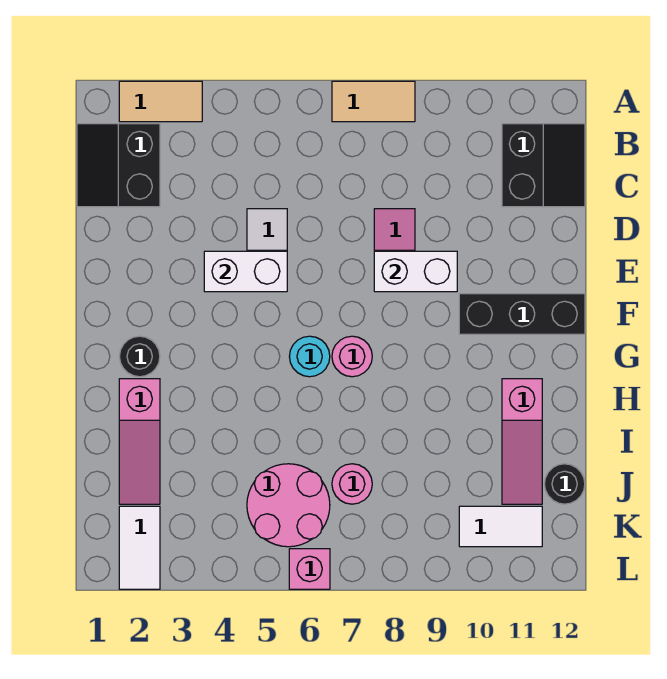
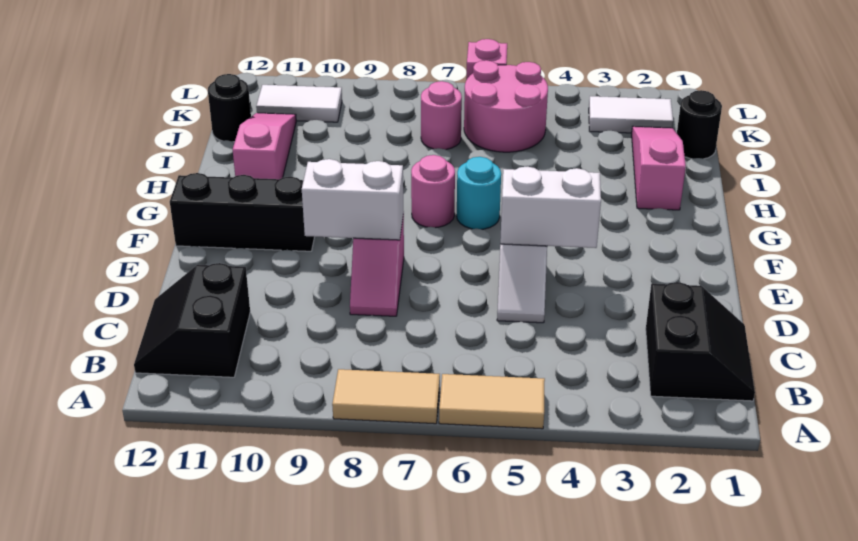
tan tile A2:A3 level 1 -> tan tile A5:A6 level 1
black round brick G2 level 1 -> black round brick J1 level 1
white tile K2:L2 level 1 -> white tile K2:K3 level 1

